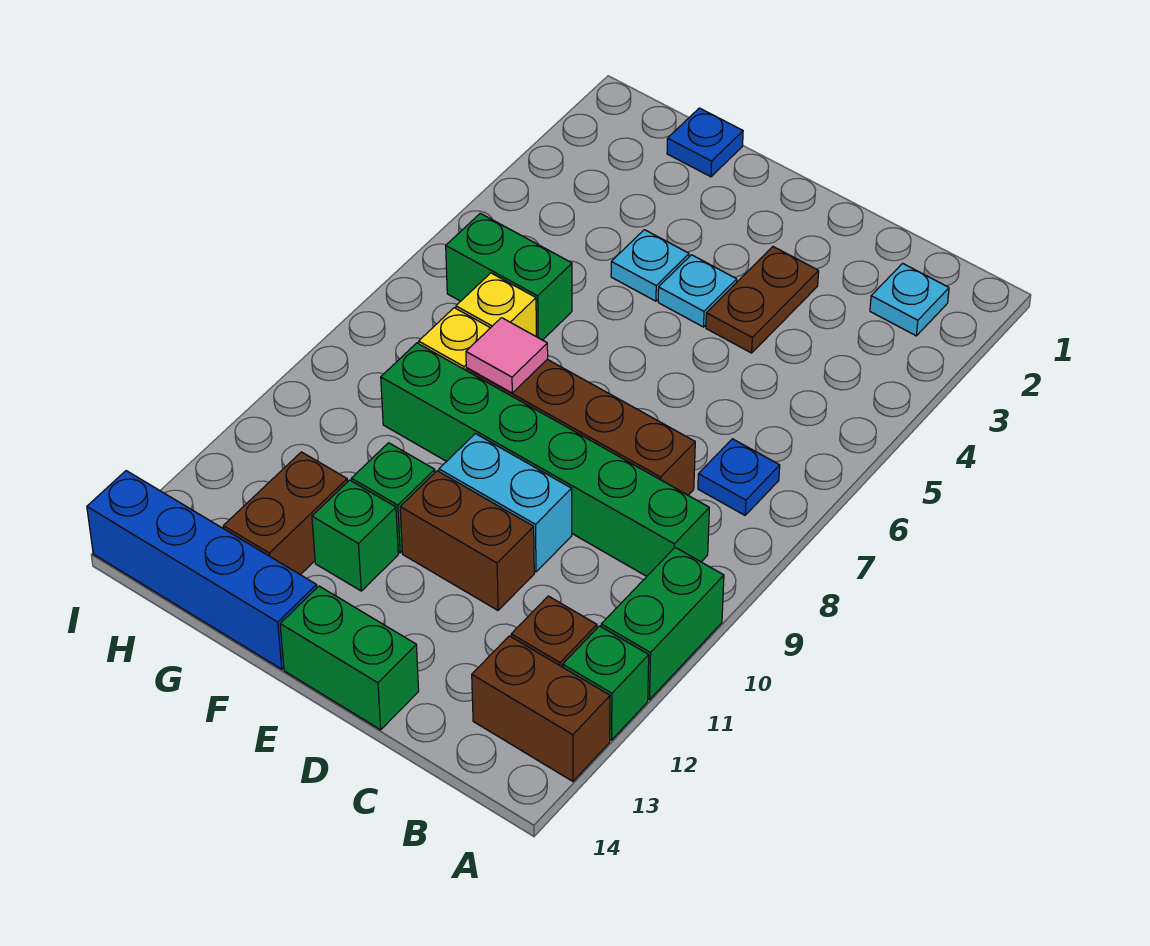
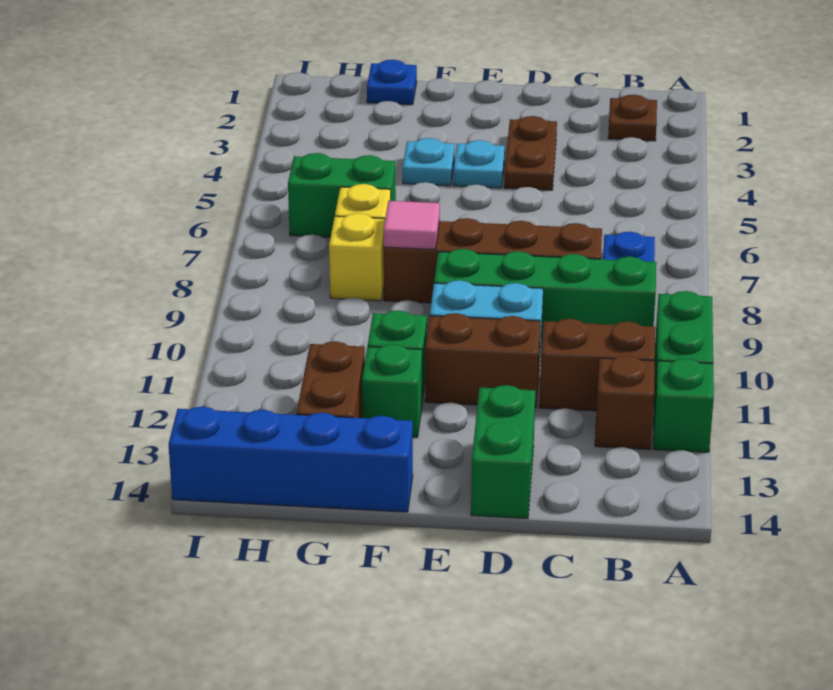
brown brick A13:B13 level 1 -> brown brick B11:C11 level 1
cyan plate B2 level 1 -> brown plate B2 level 1
green brick B9:G9 level 1 -> green brick B9:E9 level 1
green brick D14:E14 level 1 -> green brick D13:D14 level 1

